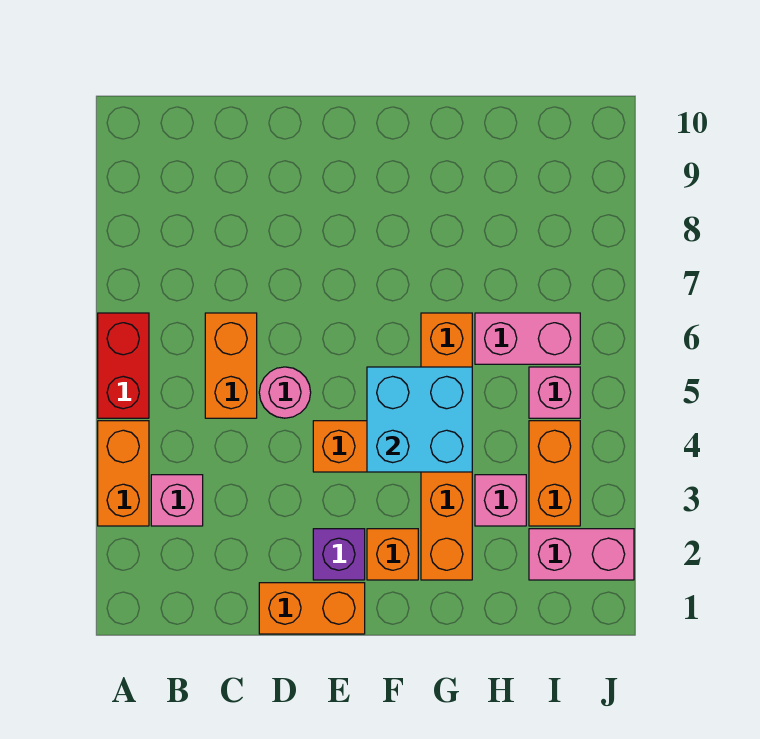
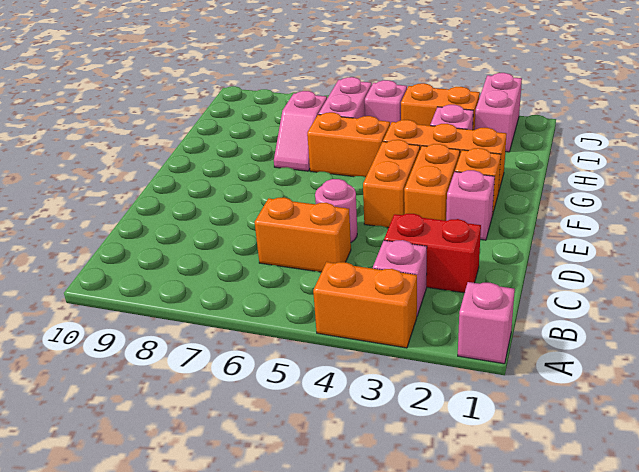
none -> pink brick A1 level 1
red brick A5:A6 level 1 -> red brick C2:C3 level 1
orange brick D1:E1 level 1 -> orange brick E3:F3 level 1
purple brick E2 level 1 -> pink brick E2 level 1
cyan brick F4:G5 level 2 -> none
none -> pink slope G7:H7 level 1 top H

